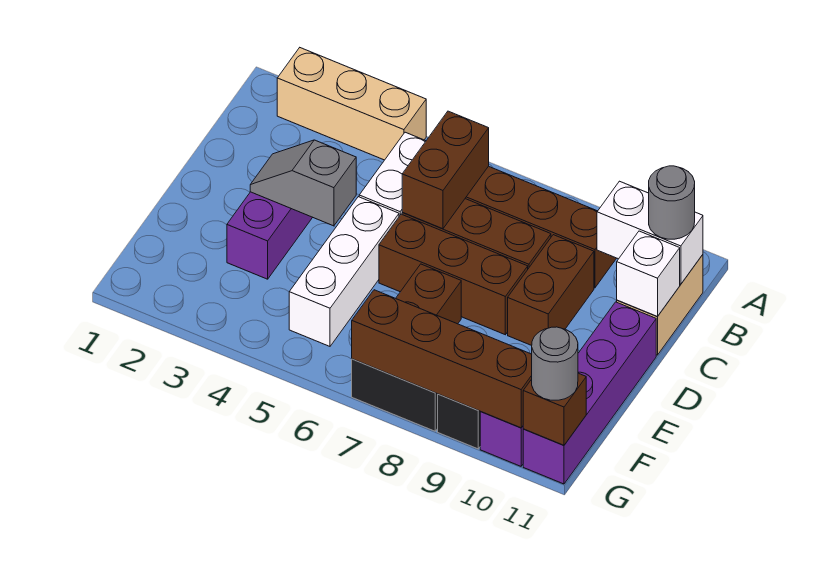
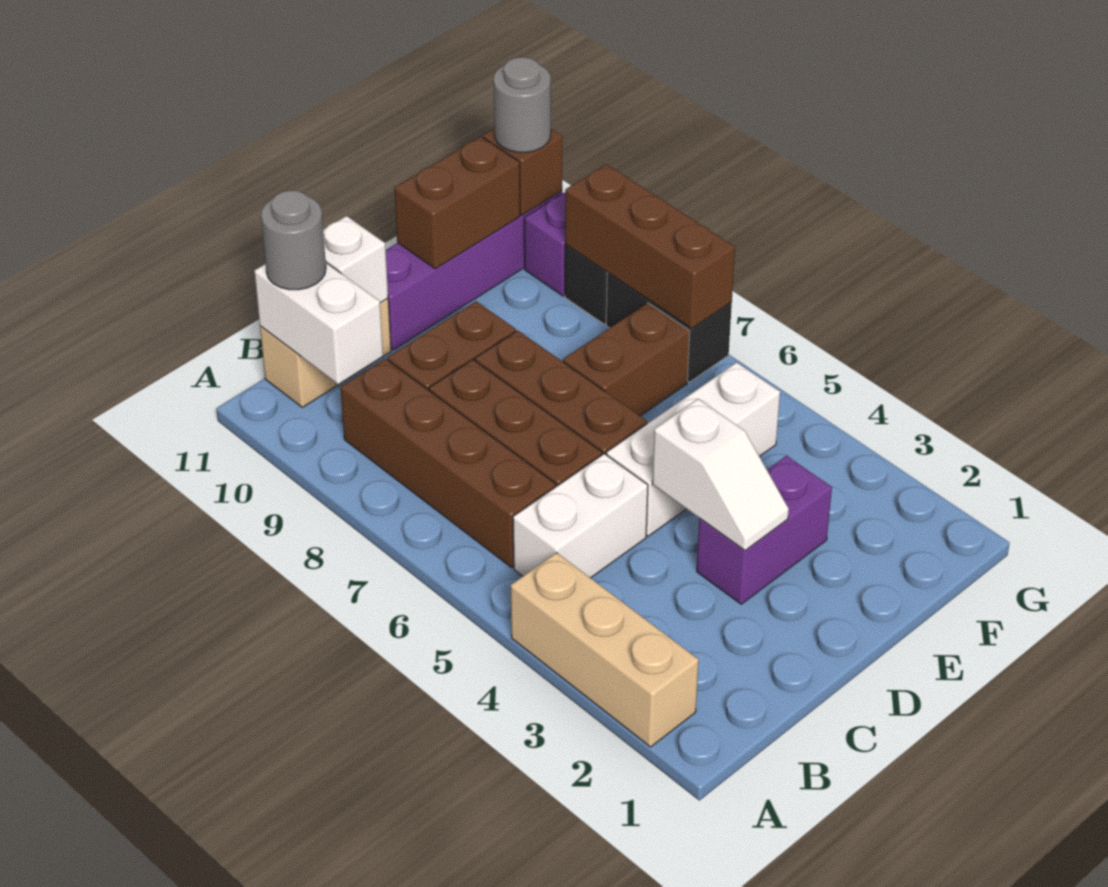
brown brick B6:C6 level 2 -> brown brick E11:F11 level 2
grey slope D3:D4 level 2 top 4 -> white slope D3:D4 level 2 top 4
brown brick G7:G10 level 2 -> brown brick G7:G9 level 2

